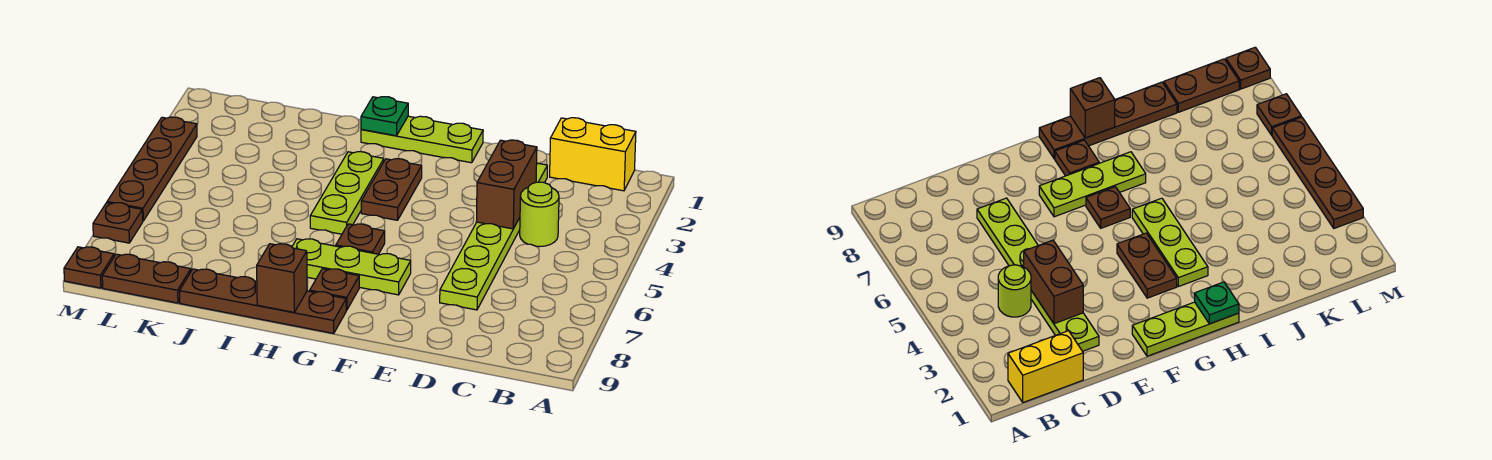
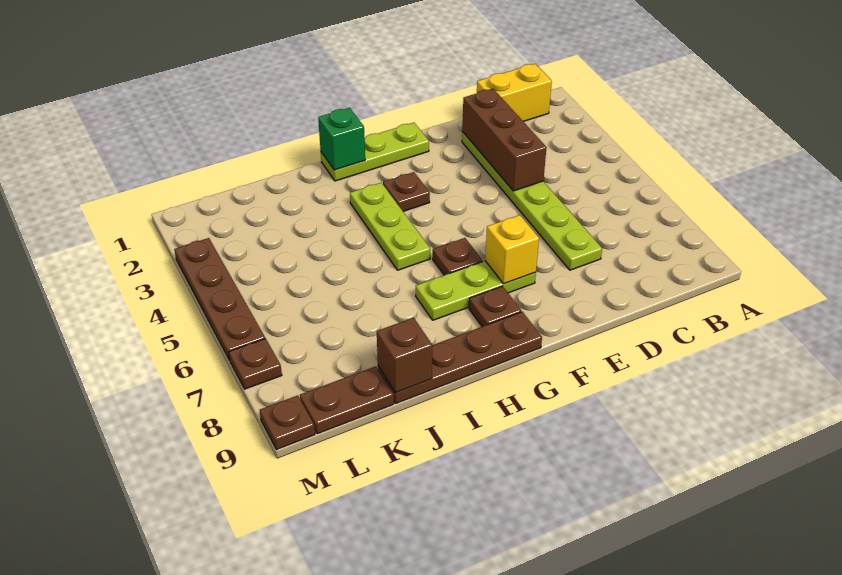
lime round brick C4 level 1 -> none
brown brick D3:D4 level 2 -> brown brick D2:D4 level 2
none -> yellow brick F7 level 2
brown plate G3:G4 level 1 -> brown plate G3 level 1
green plate H1 level 2 -> green brick H1 level 2
brown brick H9 level 2 -> brown brick J9 level 2

